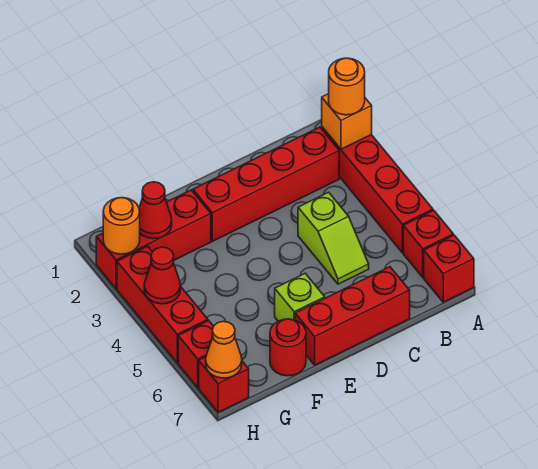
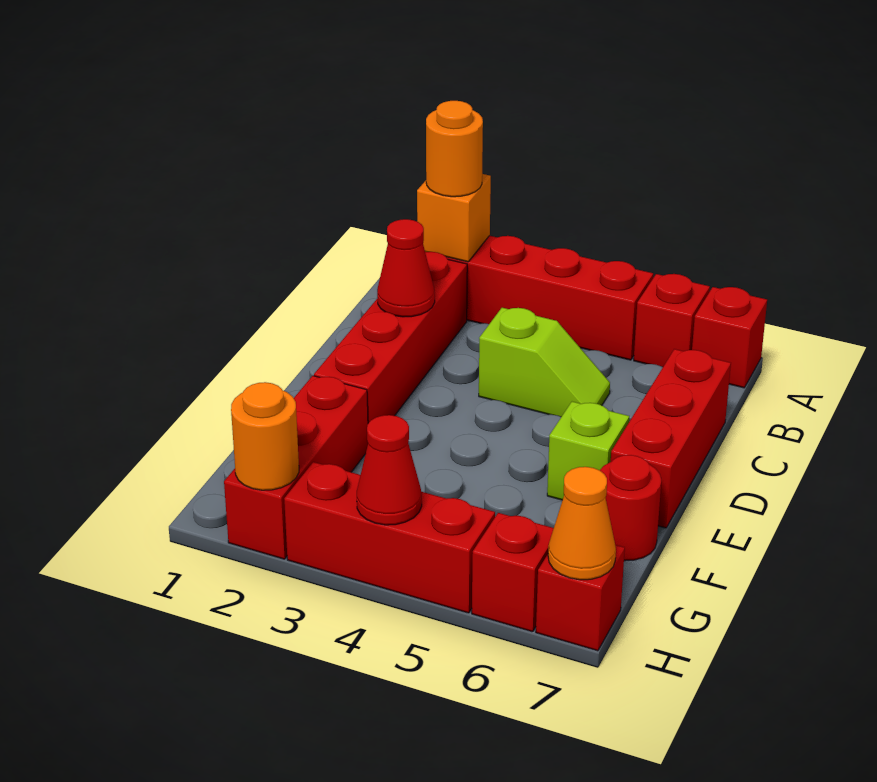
red cone G2 level 2 -> red cone C2 level 2

